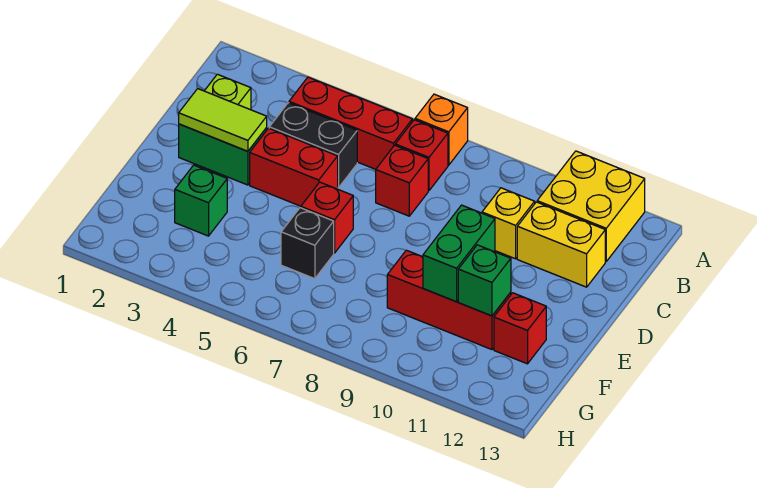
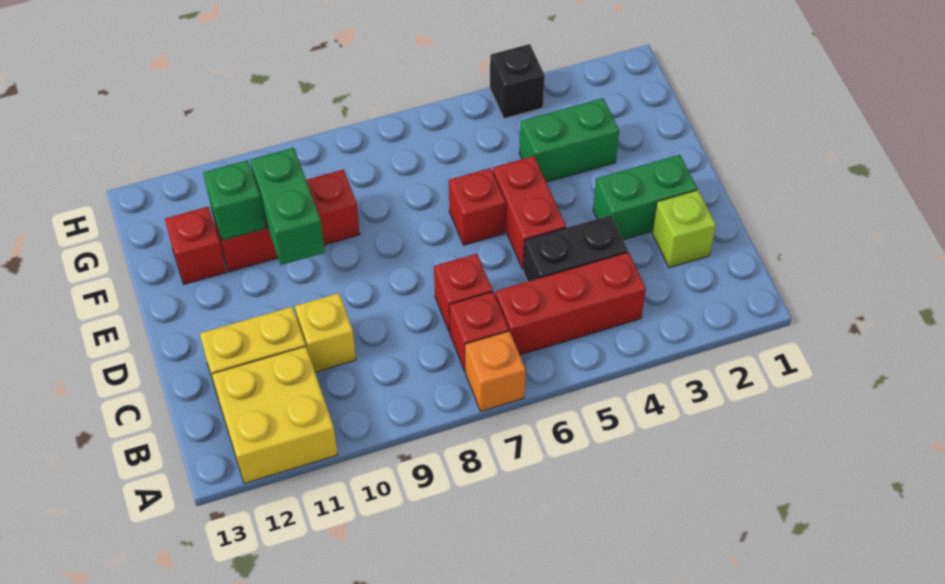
lime tile D2:D3 level 2 -> none
red brick D4:D5 level 1 -> red brick D5:E5 level 1
green brick F3 level 1 -> green brick F3:F4 level 1
black brick F6 level 1 -> black brick H4 level 1

